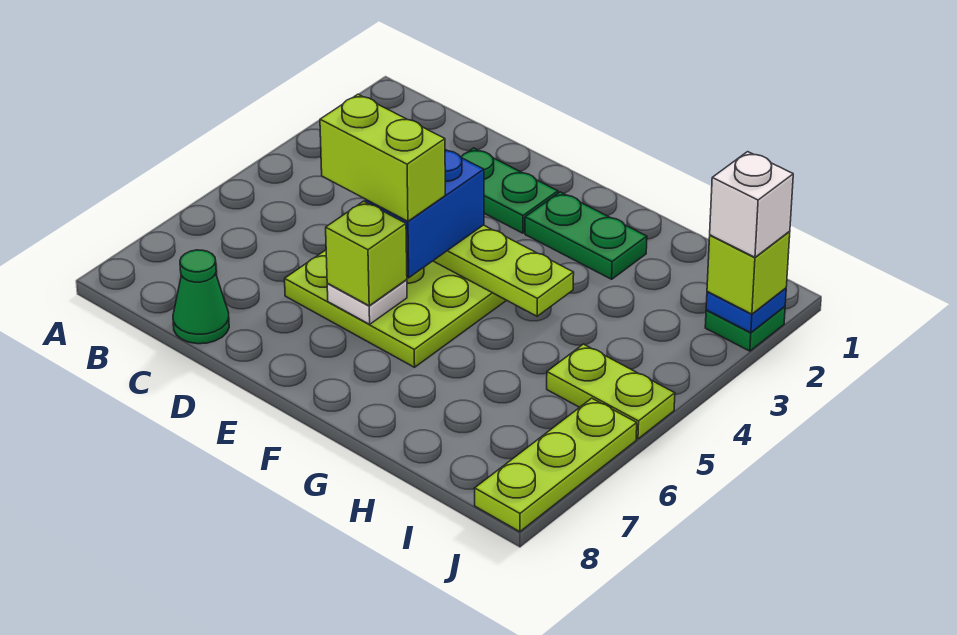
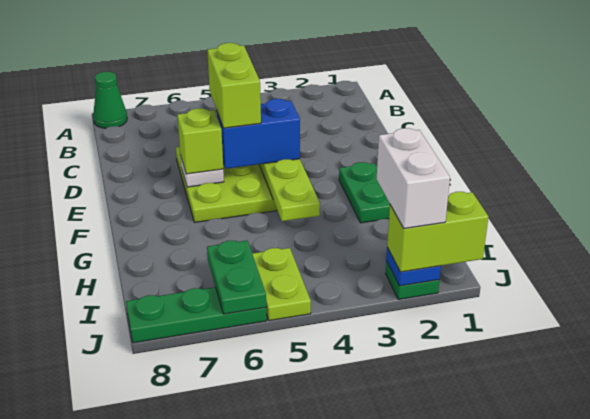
green cone C8 level 1 -> green cone A8 level 1
green plate D2:E2 level 1 -> green plate I6:J6 level 2
lime brick J2 level 3 -> lime brick J1:J2 level 3
white brick J2 level 4 -> white brick I2:J2 level 4
lime plate J6:J8 level 1 -> green plate J6:J8 level 1

